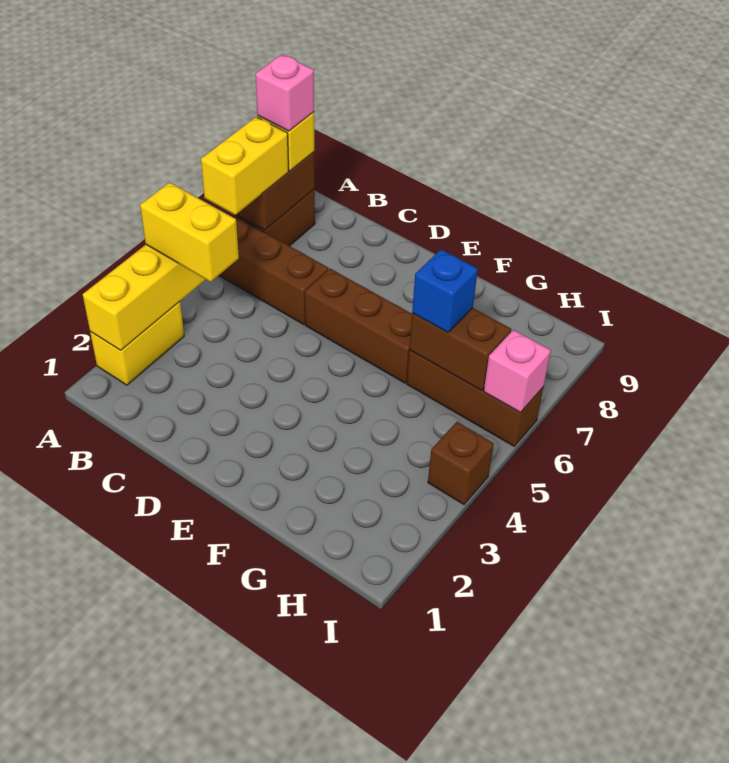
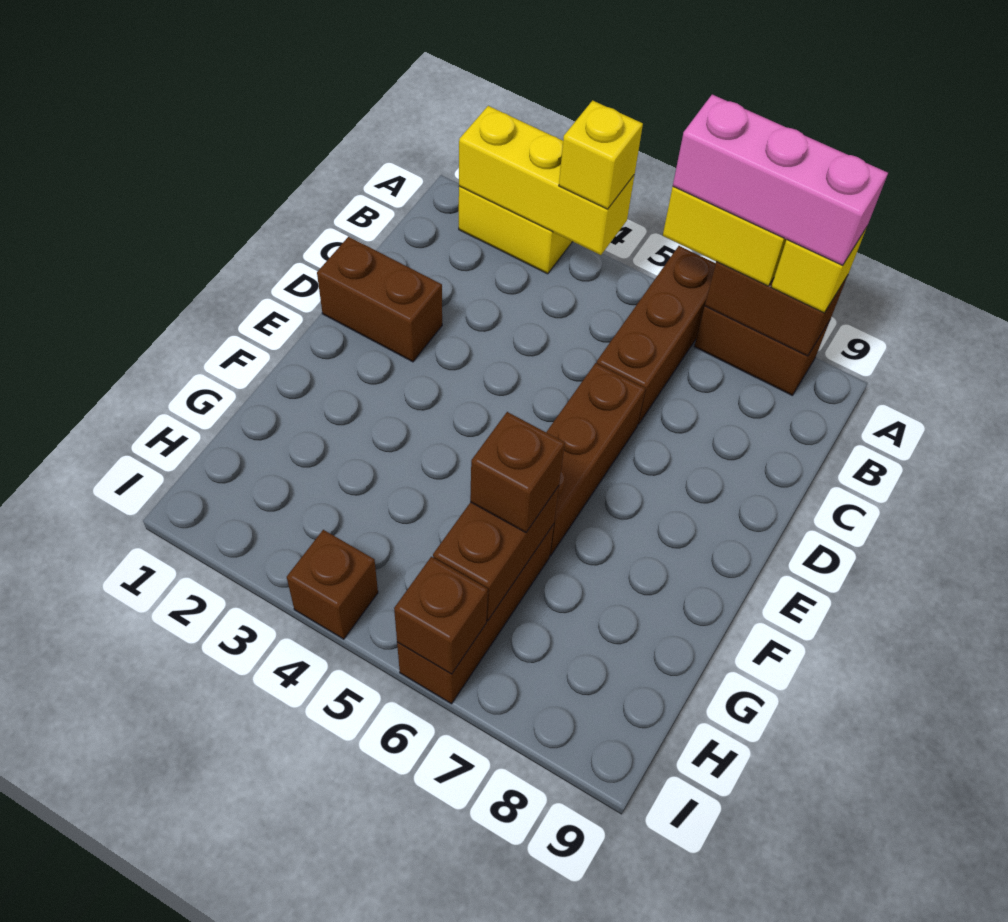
yellow brick A4:B4 level 3 -> yellow brick A4 level 3
pink brick A8 level 4 -> pink brick A6:A8 level 4
none -> brown brick D1:D2 level 1
blue brick G6 level 3 -> brown brick G6 level 3
pink brick I6 level 2 -> brown brick I6 level 2

